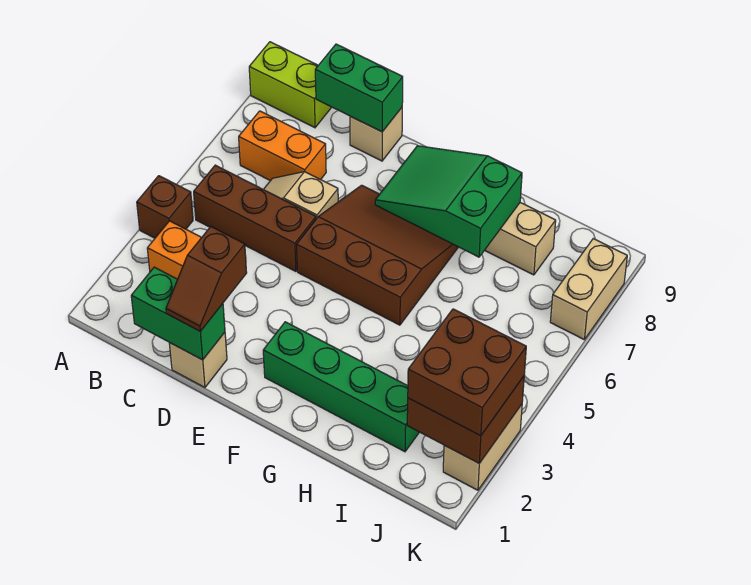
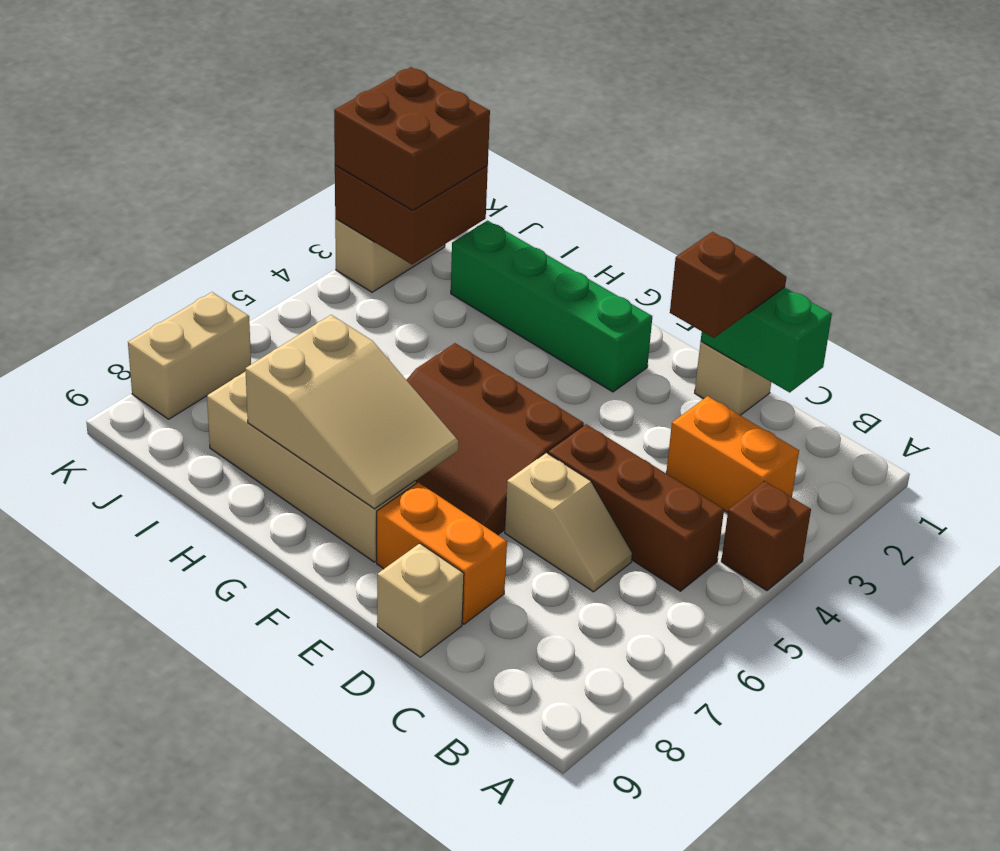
lime brick A9:B9 level 1 -> none
orange brick B7:C7 level 1 -> orange brick D8:E8 level 1
green brick C9:D9 level 2 -> none
green slope F7:H8 level 2 top H -> tan slope F7:H8 level 2 top H

